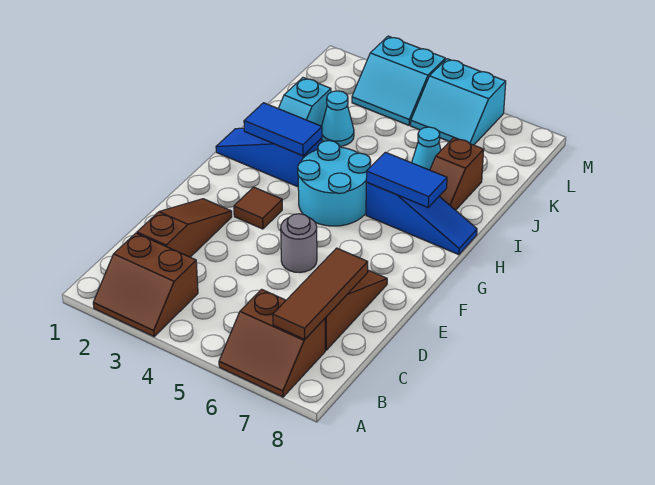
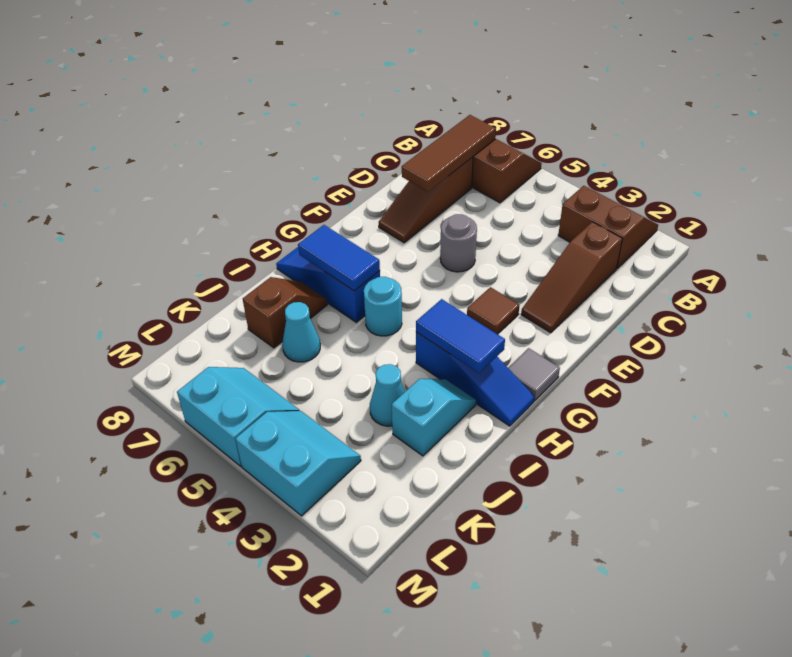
none -> grey tile G1 level 1
cyan round brick G4:H5 level 1 -> cyan round brick H5 level 1

